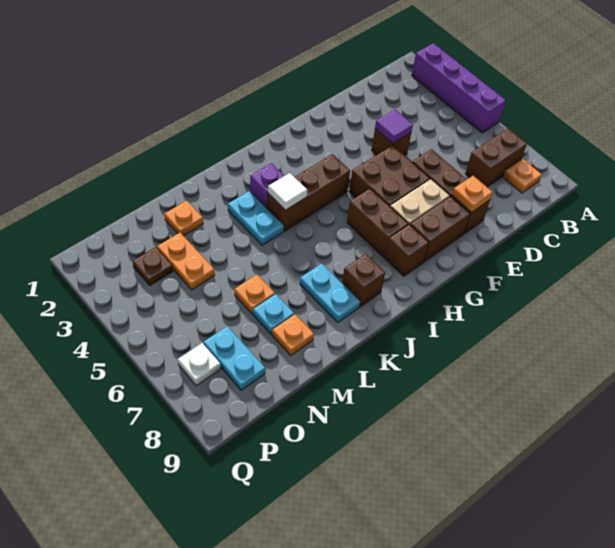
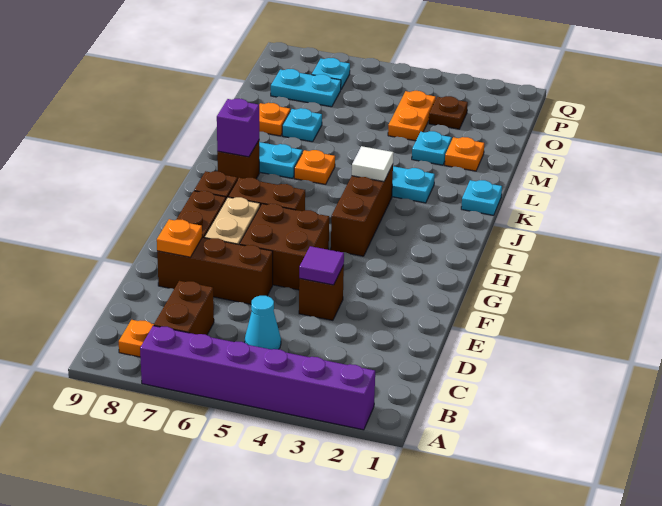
purple brick A2:A5 level 1 -> purple brick A2:A7 level 1
none -> cyan cone C5 level 1
purple brick J3 level 1 -> purple brick J8 level 2
none -> cyan plate K1 level 1
none -> cyan plate M3 level 1
orange plate M6 level 1 -> orange plate K6 level 1
orange plate N3:N4 level 1 -> orange plate N4:O4 level 1
white plate P7 level 1 -> cyan plate P7 level 1

